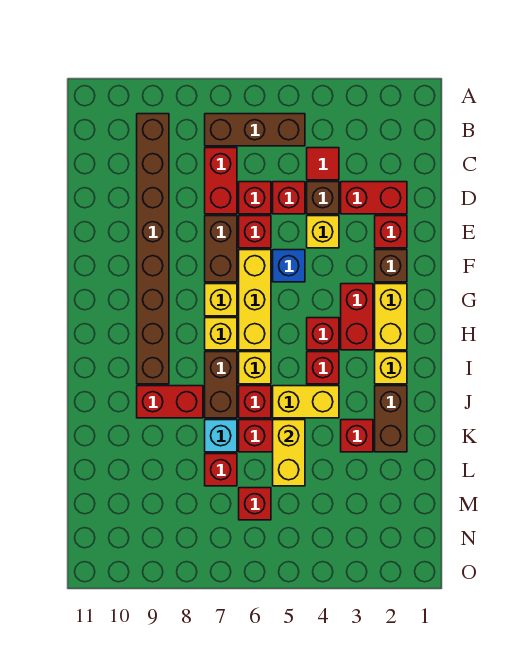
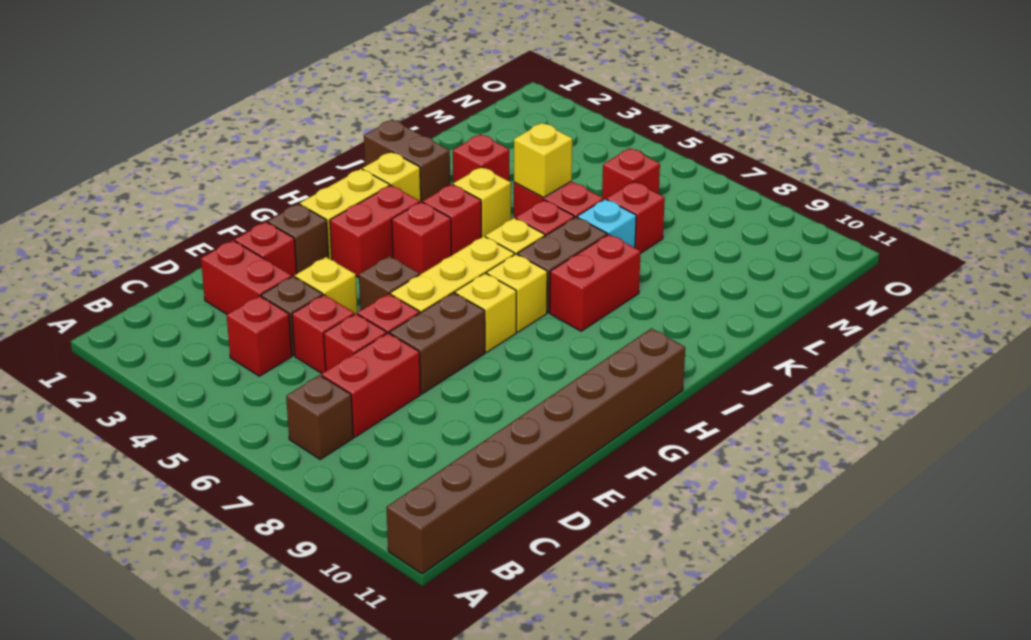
brown brick B5:B7 level 1 -> brown brick B7 level 1
brown brick B9:I9 level 1 -> brown brick A11:H11 level 1
red tile C4 level 1 -> red brick C4 level 1
blue brick F5 level 1 -> brown brick F5 level 1
brown brick J2:K2 level 1 -> brown brick J1:J2 level 1
yellow brick J4:J5 level 1 -> yellow brick J4 level 1
red brick J8:J9 level 1 -> red brick I8:J8 level 1
yellow brick K5:L5 level 2 -> yellow brick K5 level 2

